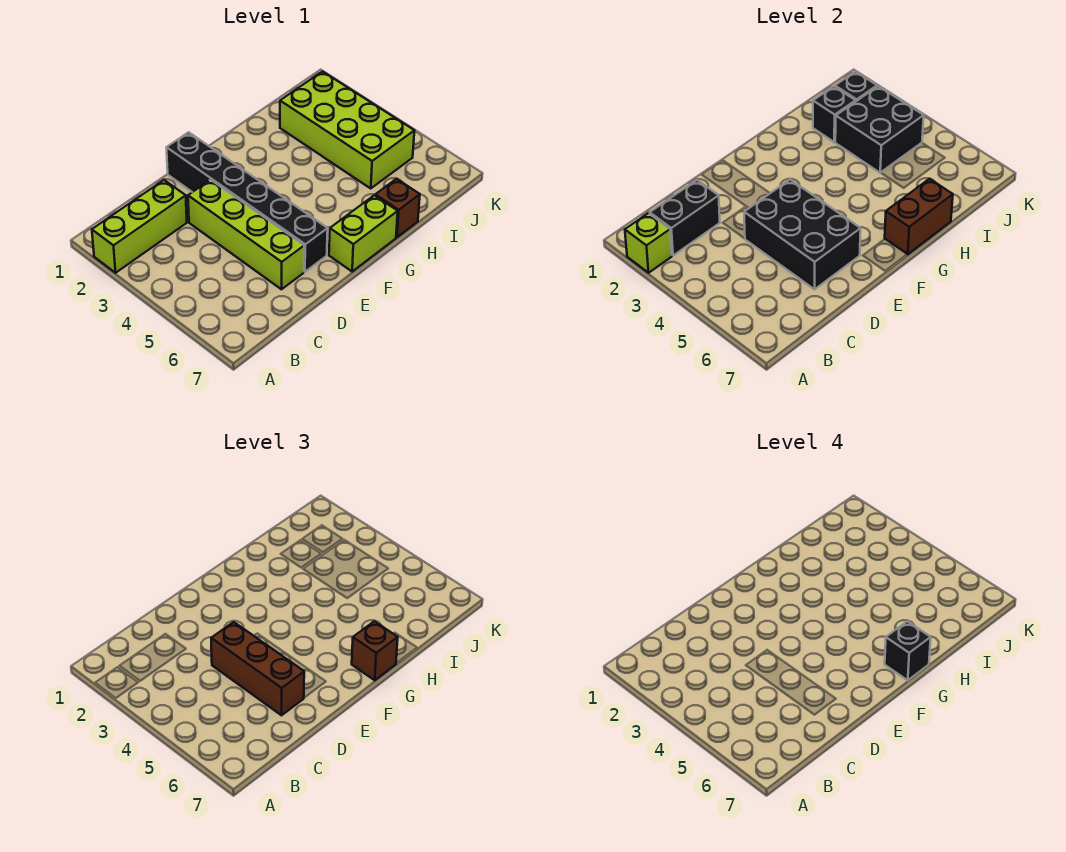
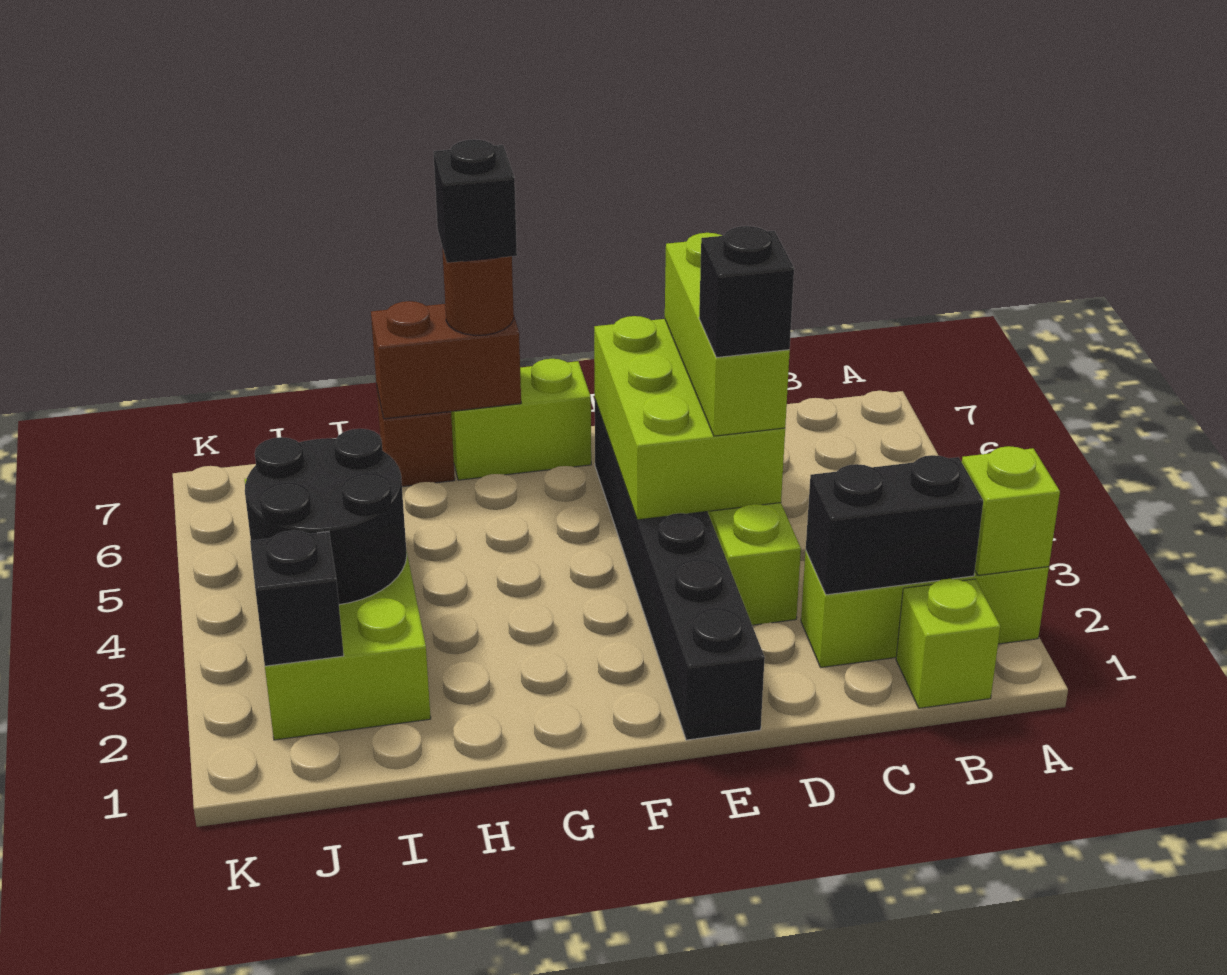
none -> lime brick B1 level 1
black brick D4:E6 level 2 -> lime brick D4:E6 level 2
brown brick D4:D6 level 3 -> lime brick D4:D6 level 3
brown brick G7 level 3 -> brown round brick G7 level 3
black brick I2 level 2 -> black brick D4 level 4
black brick I3:J4 level 2 -> black round brick I3:J4 level 2

